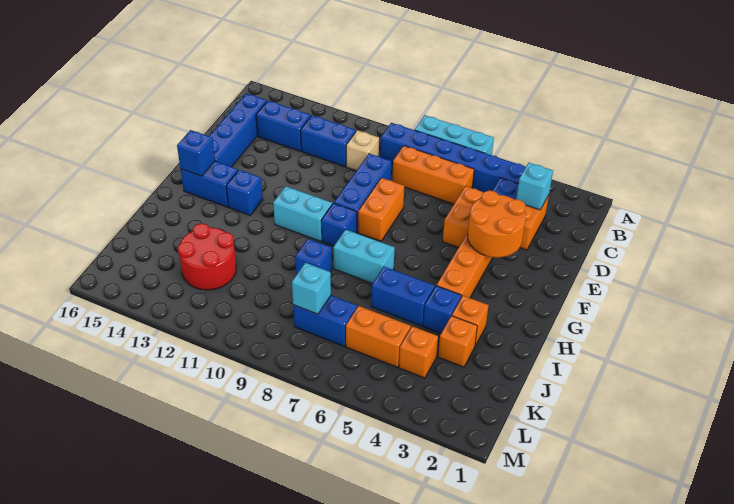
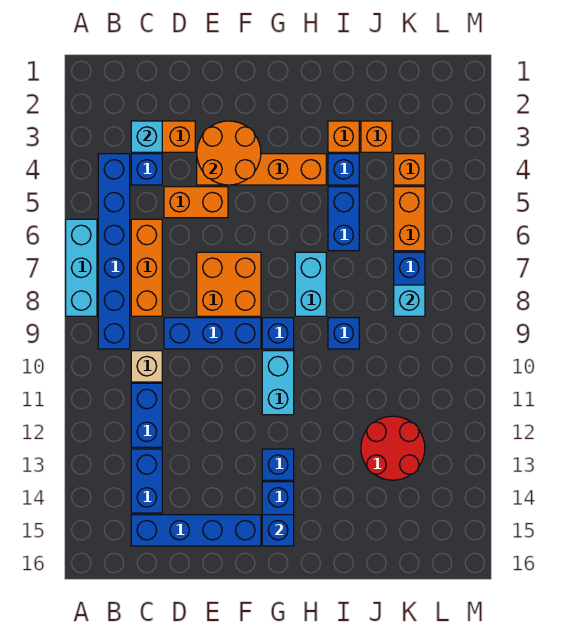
orange brick E8:F8 level 1 -> orange brick E7:F8 level 1

